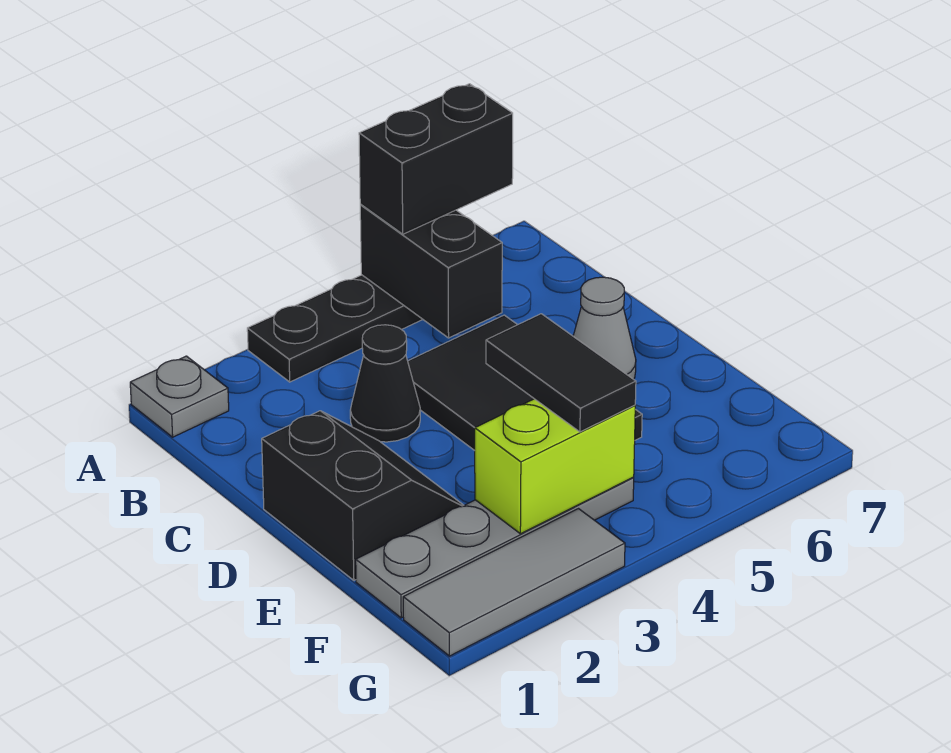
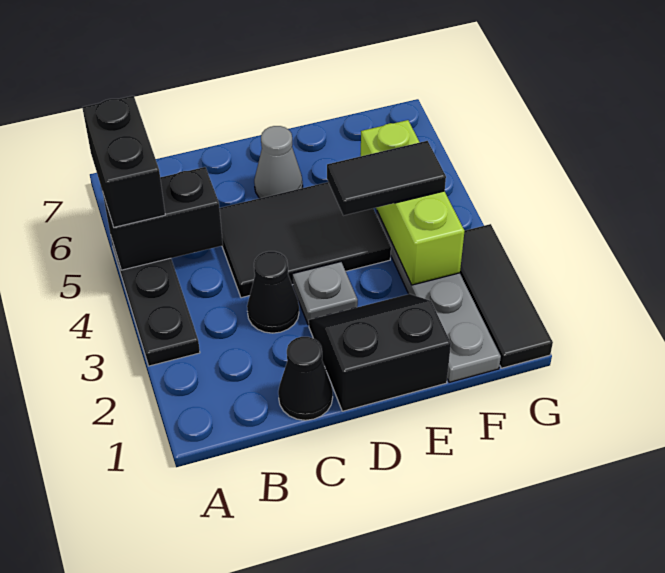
grey plate A1 level 1 -> grey plate D3 level 1
none -> black cone C1 level 1
lime brick F3:F4 level 2 -> lime brick F3:F5 level 2
grey tile G1:G3 level 1 -> black tile G1:G3 level 1

